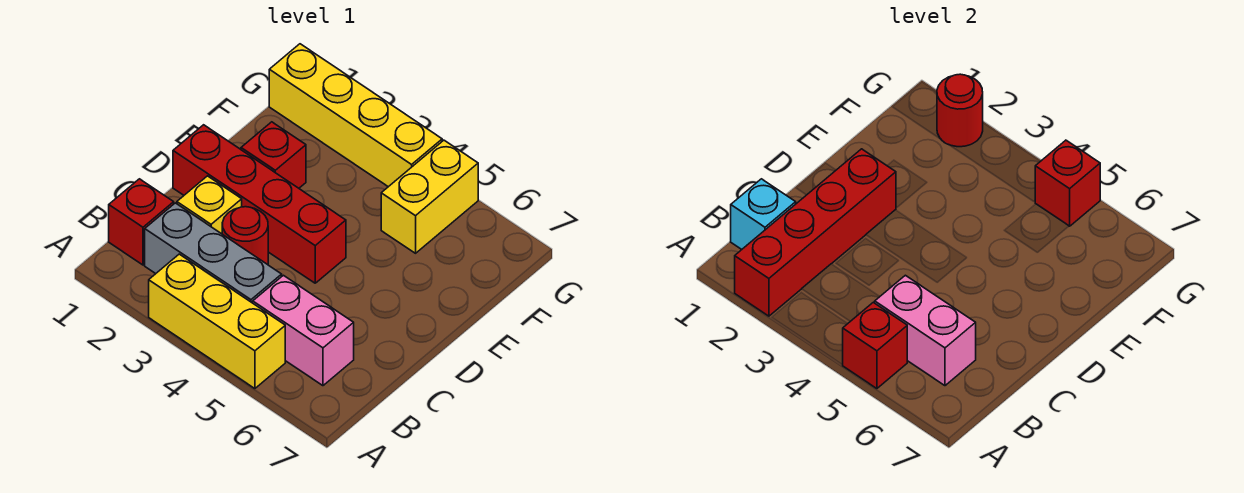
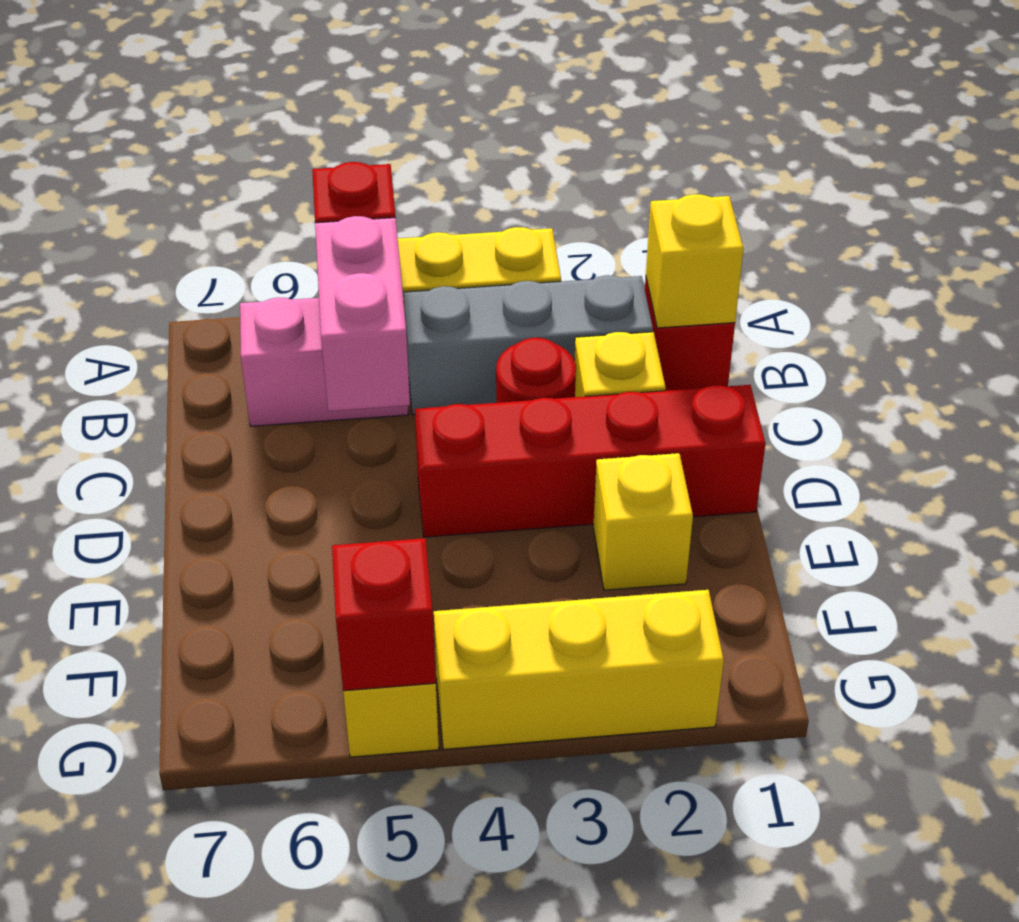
red brick A2:D2 level 2 -> none
cyan brick B1 level 2 -> yellow brick B1 level 2
pink brick B5:B6 level 2 -> pink brick B5:C5 level 2
red brick E2 level 1 -> yellow brick E2 level 1
yellow brick G1:G4 level 1 -> yellow brick G2:G4 level 1
red round brick G2 level 2 -> none

